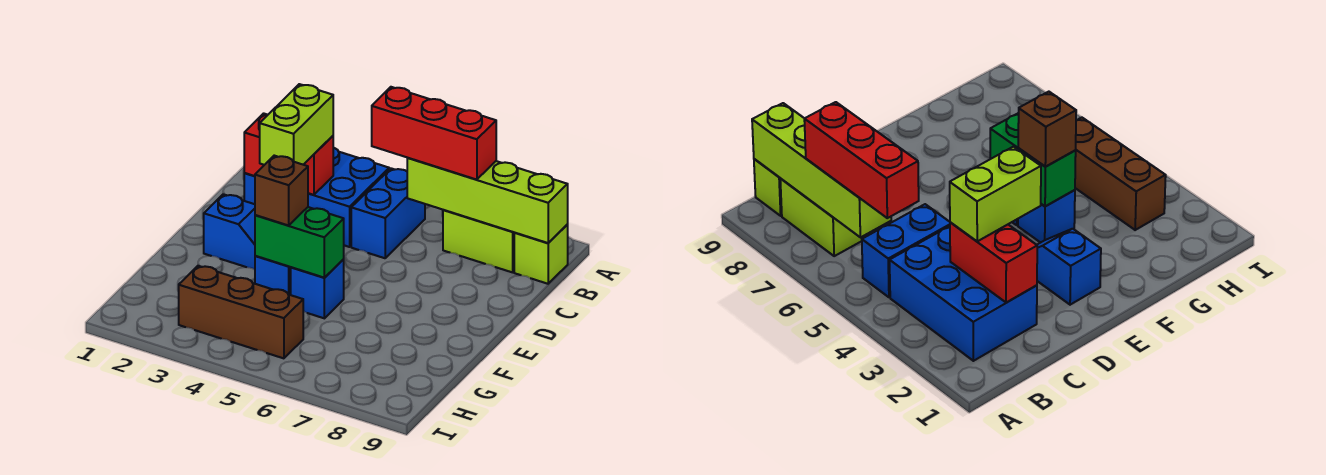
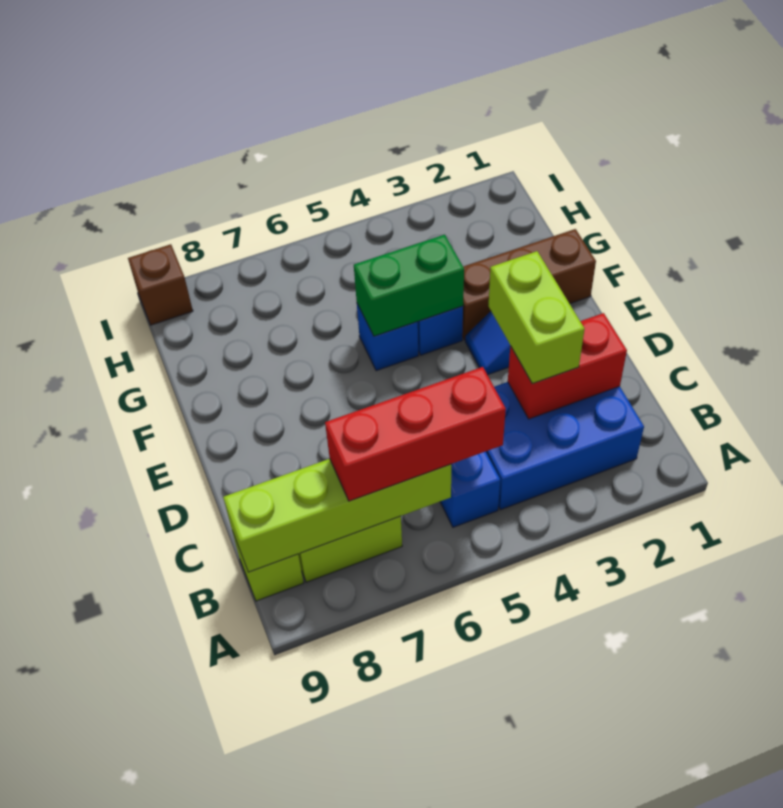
brown brick F4 level 3 -> brown brick I9 level 1
brown brick H3:H5 level 1 -> brown brick F1:F3 level 1

